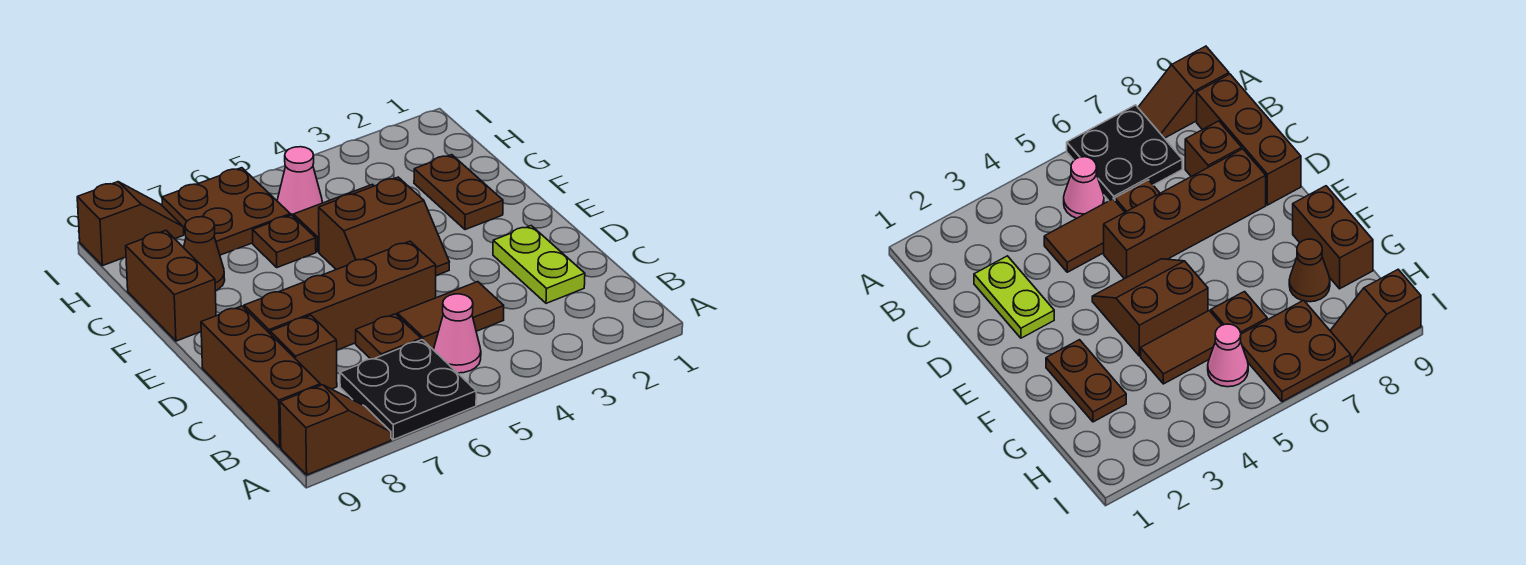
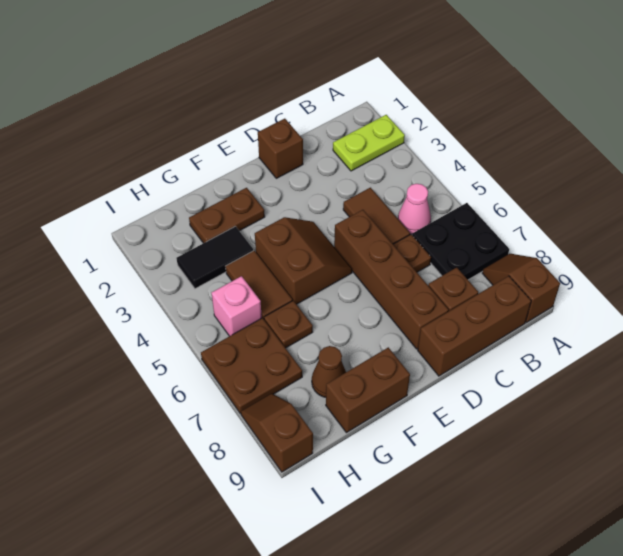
lime plate C2:D2 level 1 -> lime plate A2:B2 level 1
none -> brown brick D1 level 1
none -> black tile G3:H3 level 1
pink cone H5 level 1 -> pink brick H5 level 1

